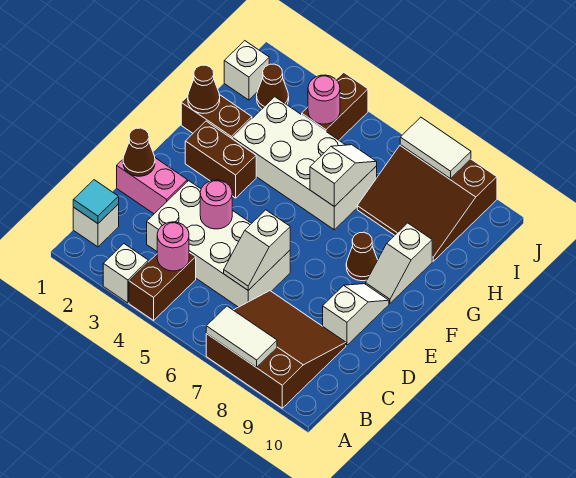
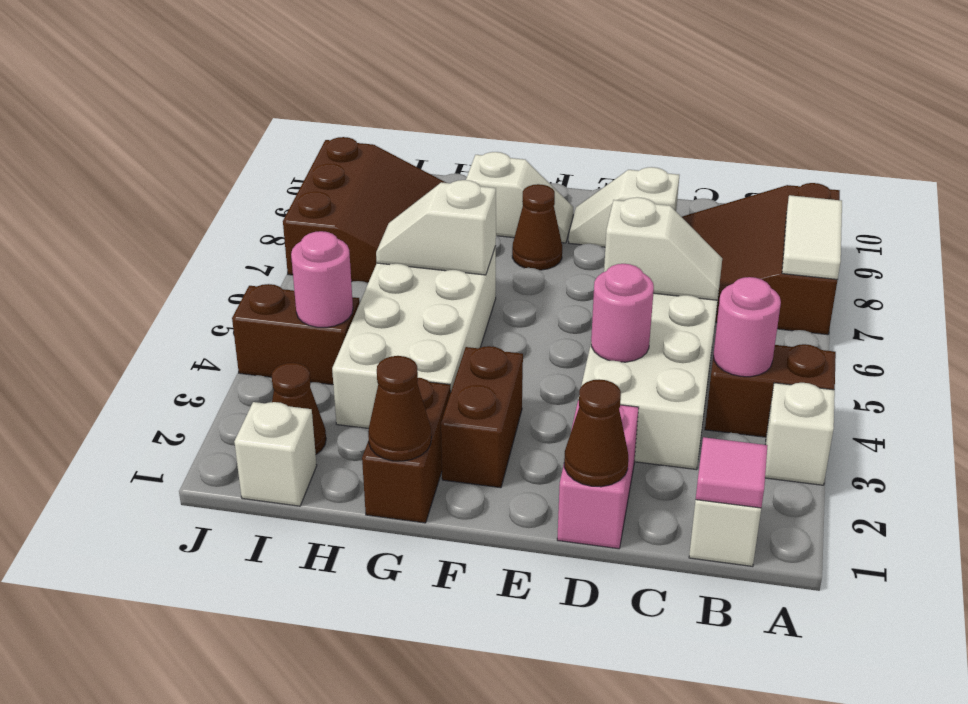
cyan tile B1 level 2 -> pink tile B1 level 2
white tile J7:J8 level 2 -> none

